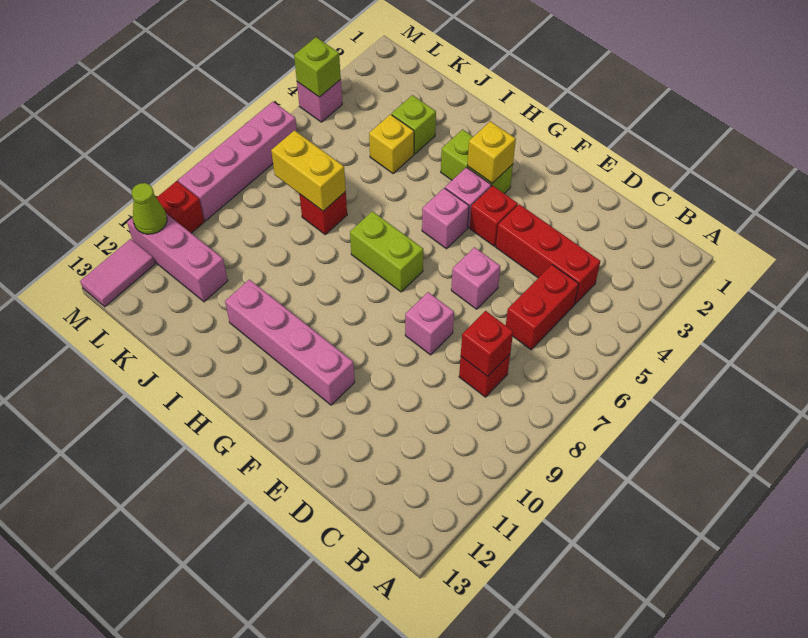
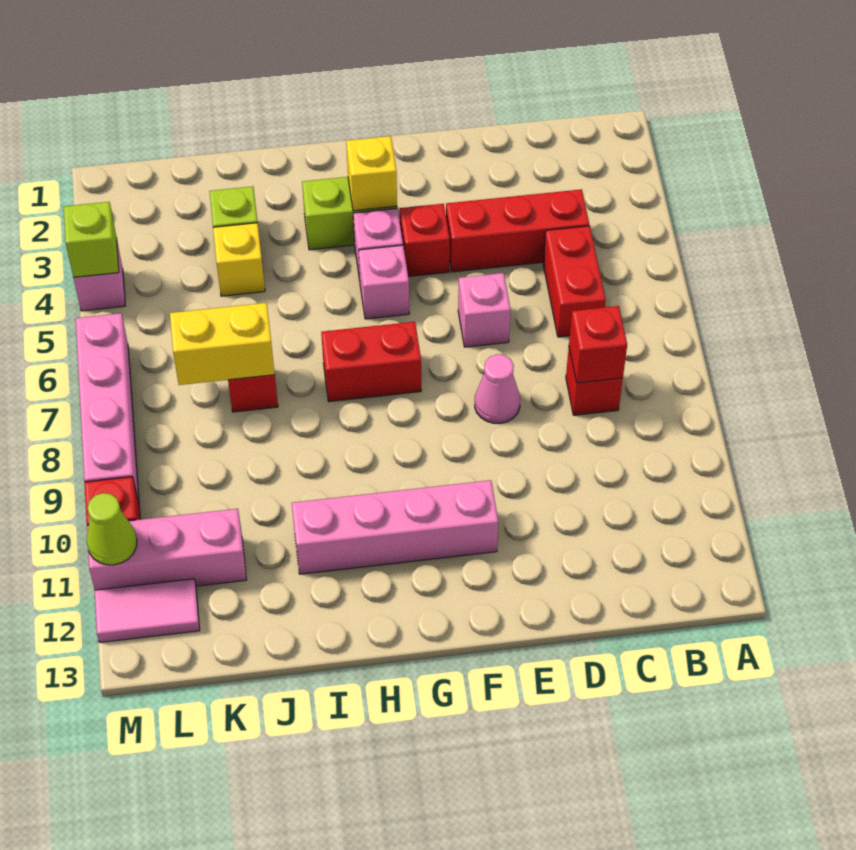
pink brick E8 level 1 -> pink cone E8 level 1
lime brick G7:H7 level 1 -> red brick G7:H7 level 1
pink tile M12:M13 level 1 -> pink tile L12:M12 level 1

